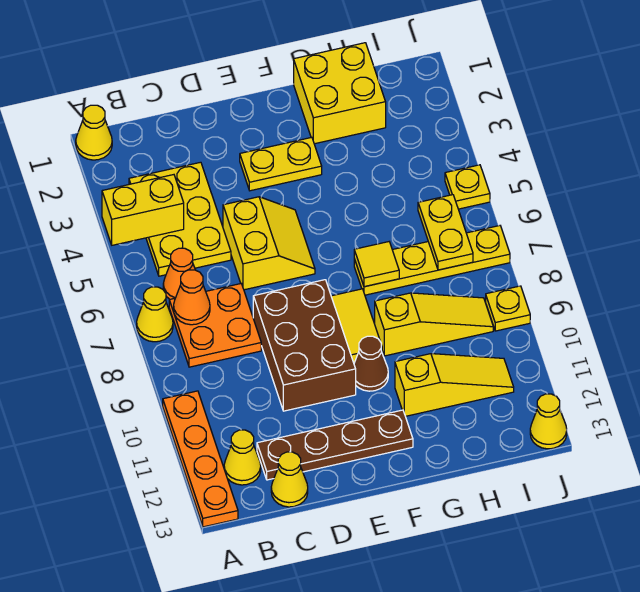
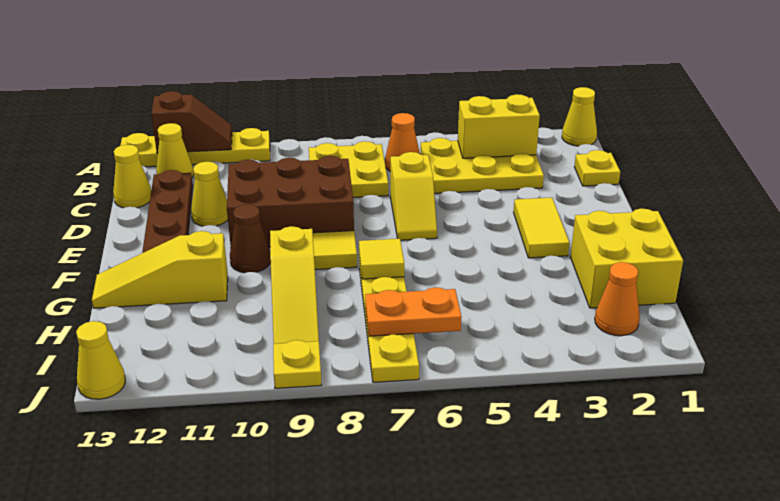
yellow brick A4:B4 level 2 -> yellow brick B3:B4 level 2
yellow cone A7 level 1 -> yellow cone D11 level 1
orange plate A10:A13 level 1 -> yellow plate A10:A13 level 1
none -> brown slope A11:A12 level 2 top 12
orange plate B7:C8 level 1 -> yellow plate B7:C8 level 1
orange cone B7 level 2 -> orange cone I2 level 1
yellow slope D5:E6 level 1 top D -> yellow slope D6:E6 level 1 top D
yellow plate E3:F3 level 1 -> yellow tile E3:F3 level 1
yellow slope G11:I11 level 1 top G -> yellow slope G11:G13 level 1 top 11
yellow plate I6:I7 level 2 -> orange plate I6:I7 level 2
yellow plate J5 level 1 -> yellow plate C1 level 1

